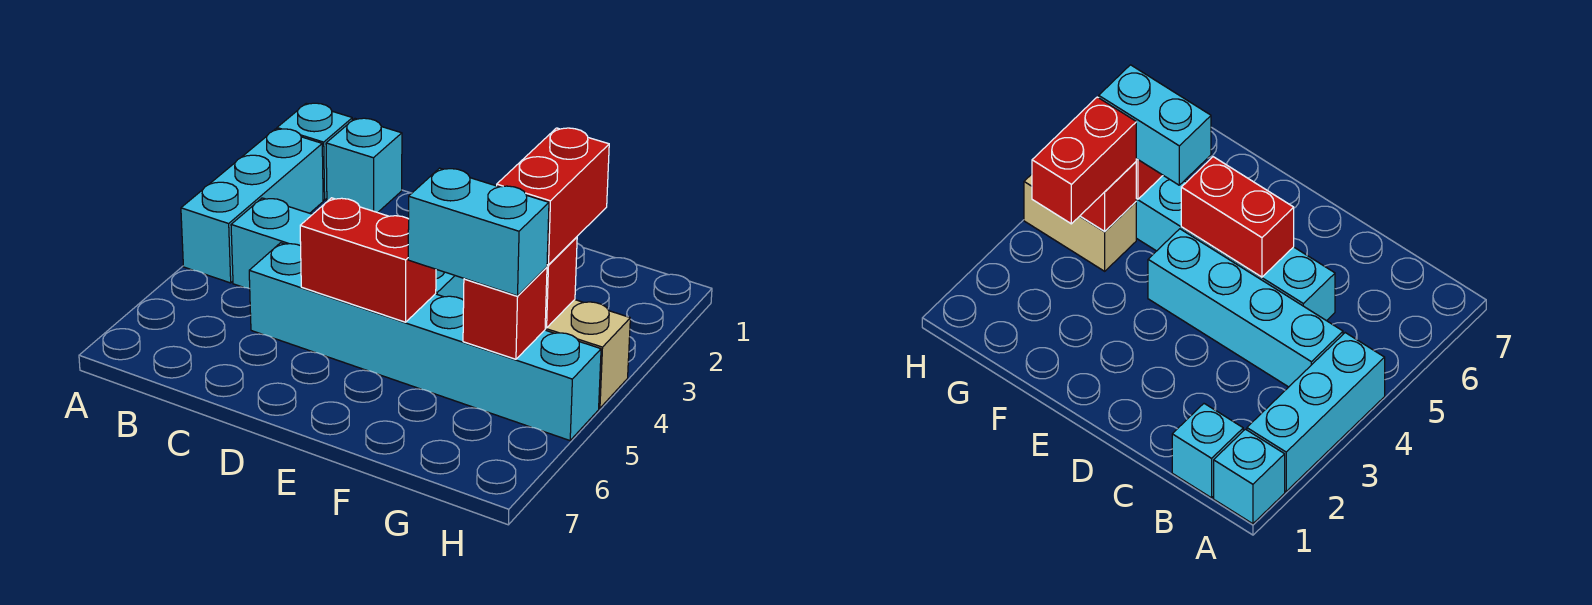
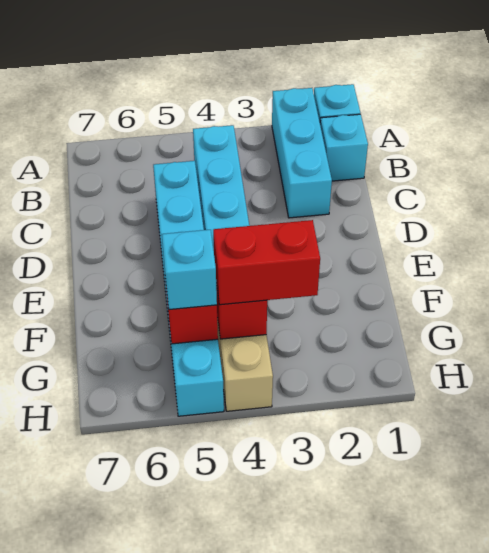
cyan brick A2:A4 level 1 -> cyan brick A2:C2 level 1
red brick D5:E5 level 2 -> none
cyan brick F5:G5 level 3 -> cyan brick G5 level 3

